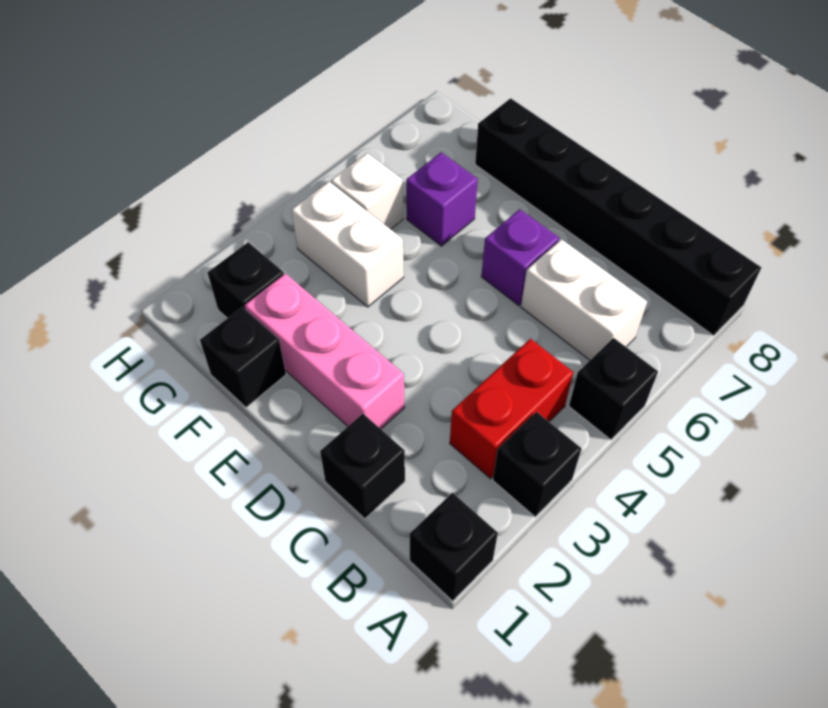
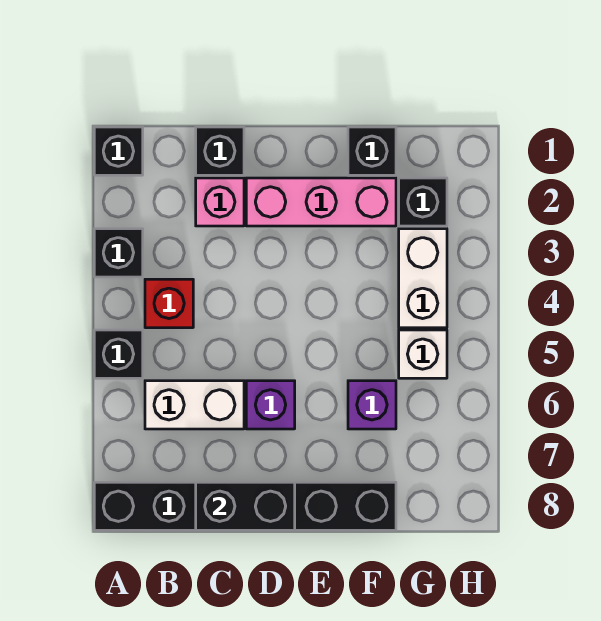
red brick B3:B4 level 1 -> red brick B4 level 1
none -> pink brick C2 level 1
none -> black brick C8:D8 level 2
white brick F4:G4 level 1 -> white brick G3:G4 level 1

